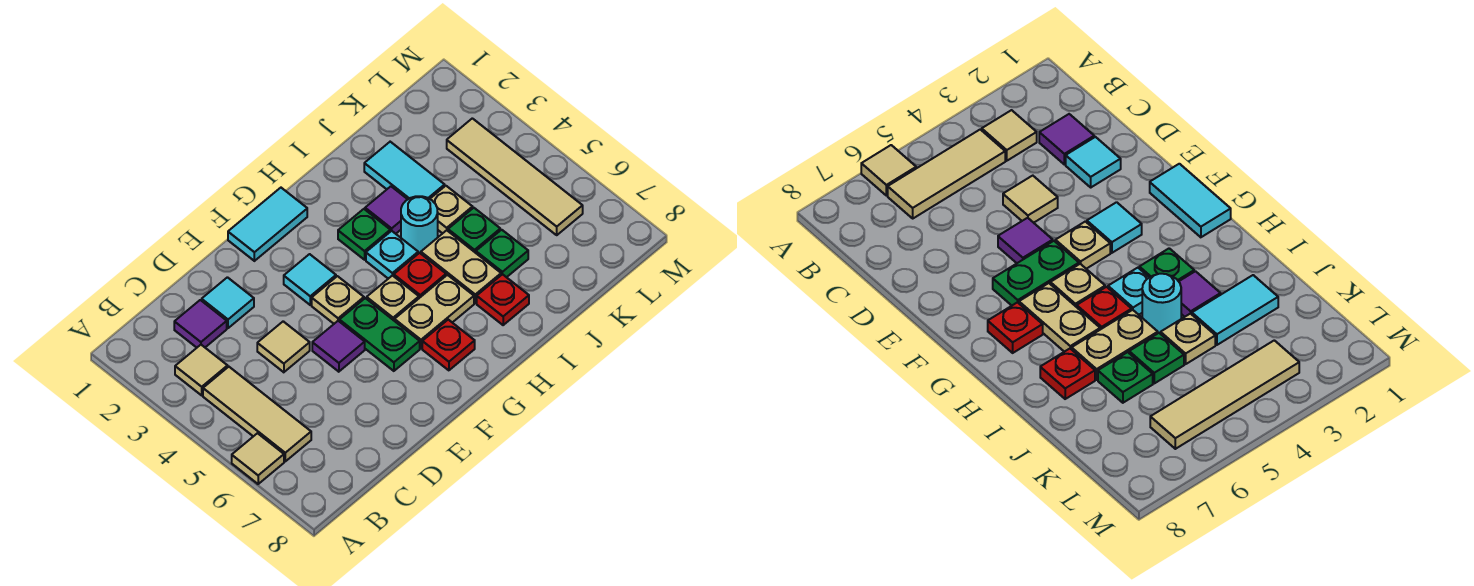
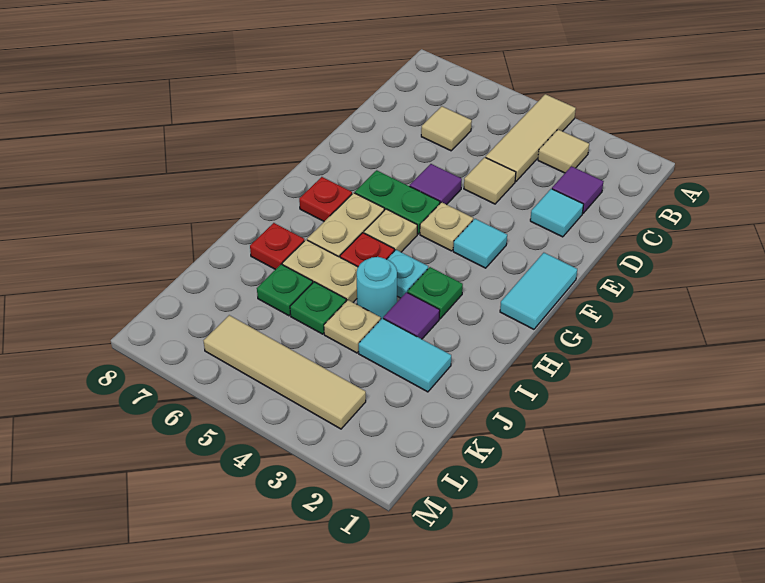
tan tile A6 level 1 -> tan tile C6 level 1
tan tile B4:B6 level 1 -> tan tile A4:C4 level 1

